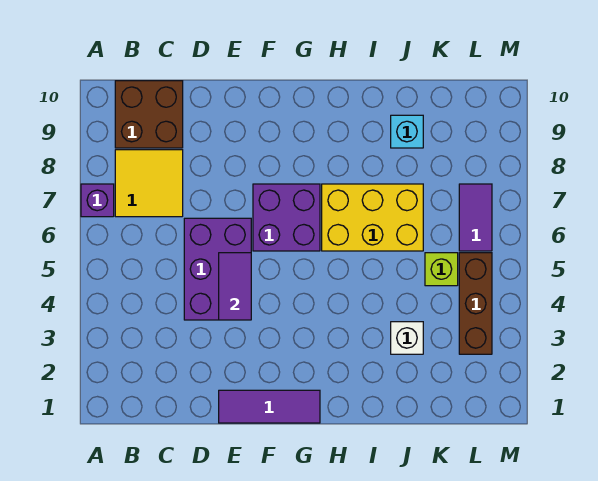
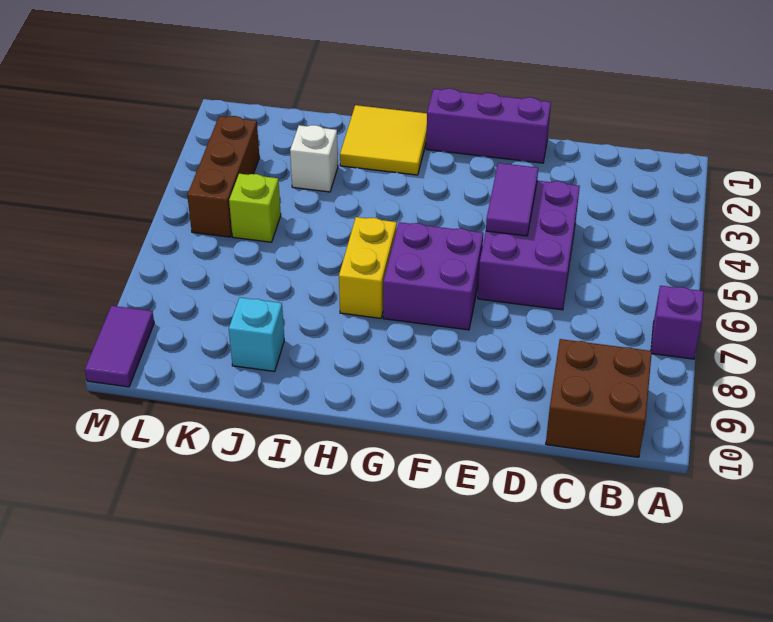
yellow tile B7:C8 level 1 -> yellow tile H1:I2 level 1
purple tile E1:G1 level 1 -> purple brick E1:G1 level 1
yellow brick H6:J7 level 1 -> yellow brick H6:H7 level 1
purple tile L6:L7 level 1 -> purple tile M9:M10 level 1

